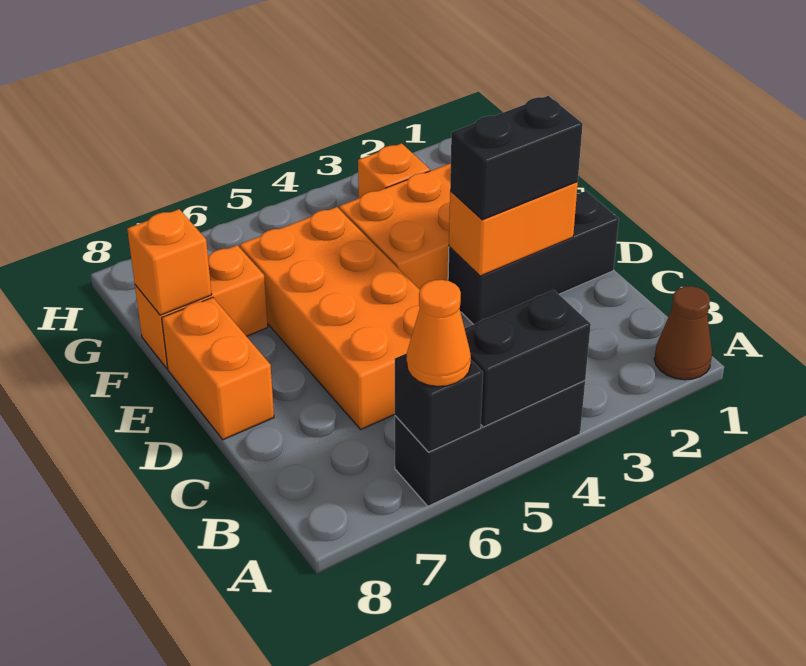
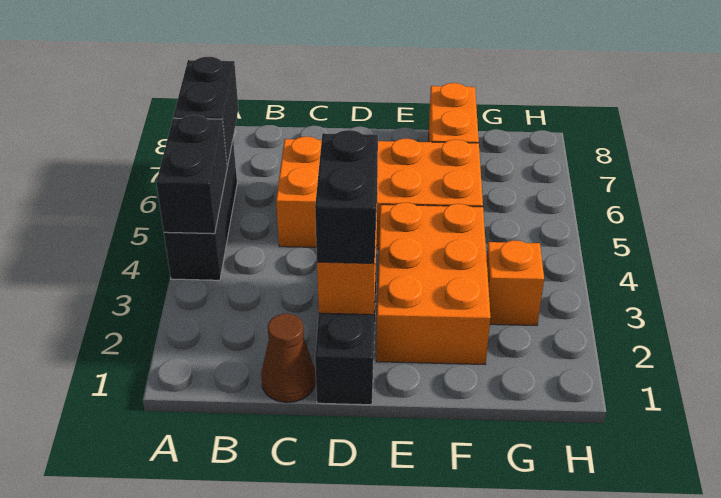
brown cone A1 level 1 -> brown cone C1 level 1
black brick A6 level 2 -> black brick A6:A7 level 2
orange cone A6 level 3 -> none
orange brick D8:E8 level 1 -> none
orange brick F8 level 2 -> none

